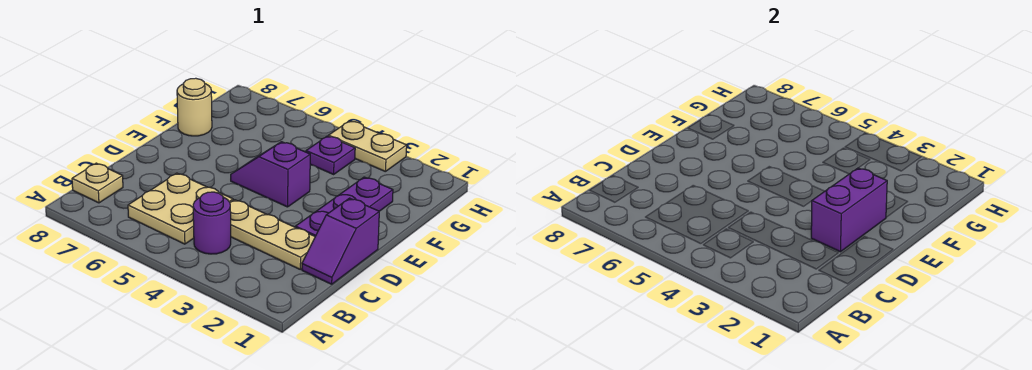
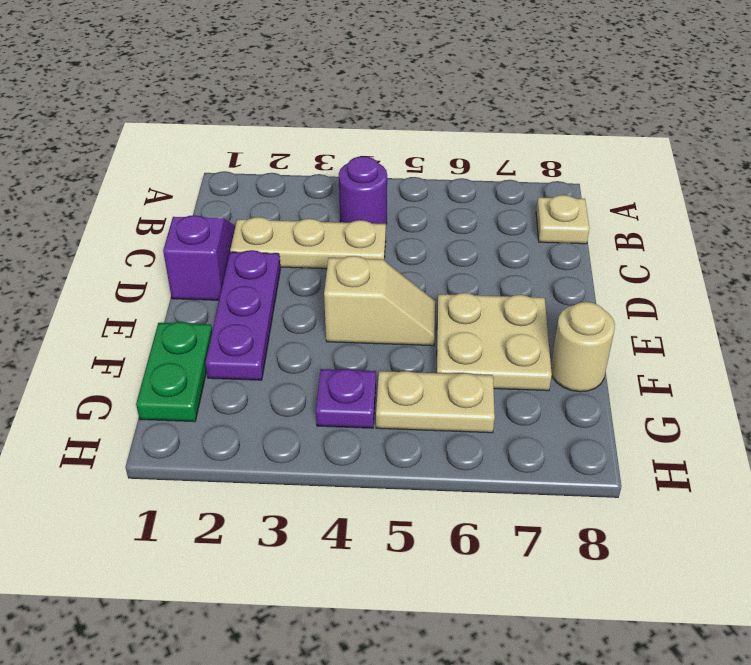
tan plate B5:C6 level 1 -> tan plate E6:F7 level 1
purple brick D2:E2 level 2 -> none
purple slope E4:E5 level 1 top 4 -> tan slope E4:E5 level 1 top 4
none -> green plate F1:G1 level 1
tan plate H3:H4 level 1 -> tan plate G5:G6 level 1

